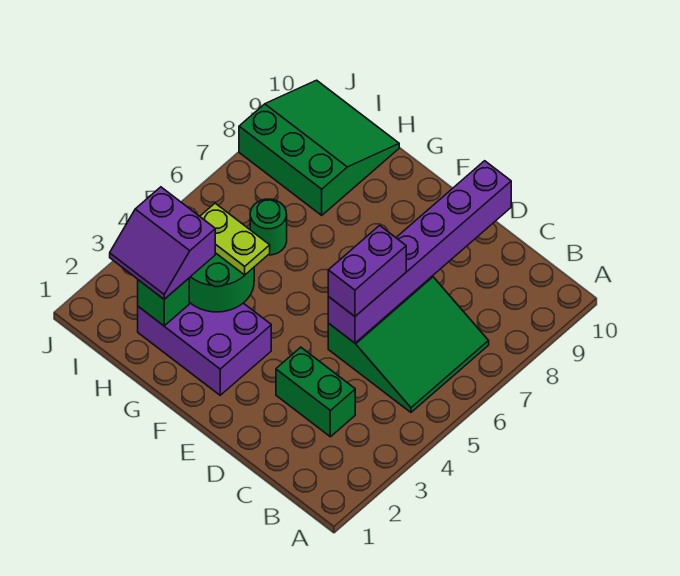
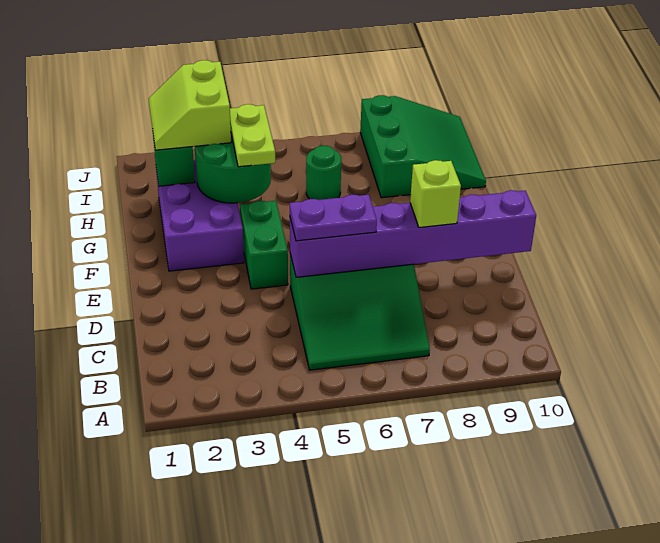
green brick C3:D3 level 1 -> green brick E4:F4 level 1
purple brick D5:D6 level 3 -> purple plate D5:D6 level 3
none -> lime brick D8 level 3
purple slope H2:I3 level 3 top 3 -> lime slope H2:I3 level 3 top 3

